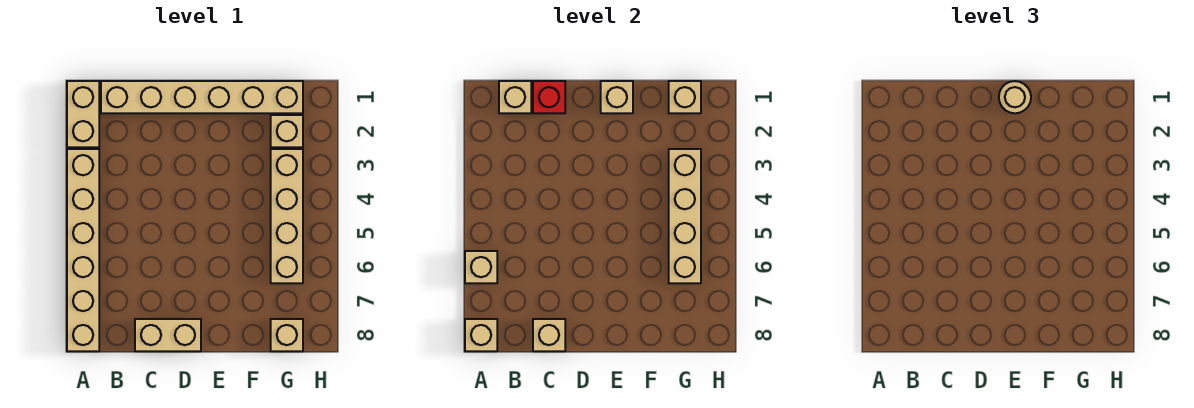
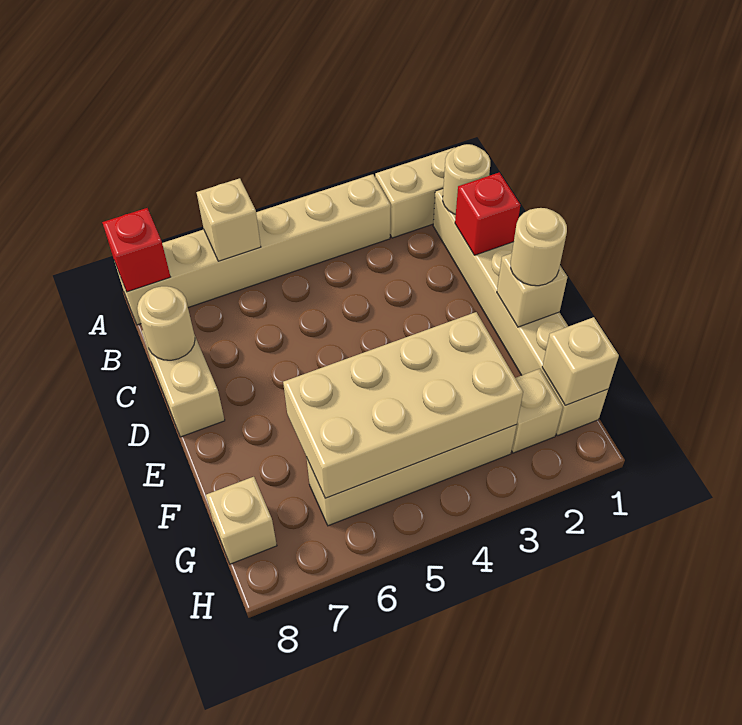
tan brick A8 level 2 -> red brick A8 level 2
tan brick B1 level 2 -> tan round brick B1 level 2
tan brick C8 level 2 -> tan round brick C8 level 2
tan brick G3:G6 level 2 -> tan brick F3:G6 level 2

